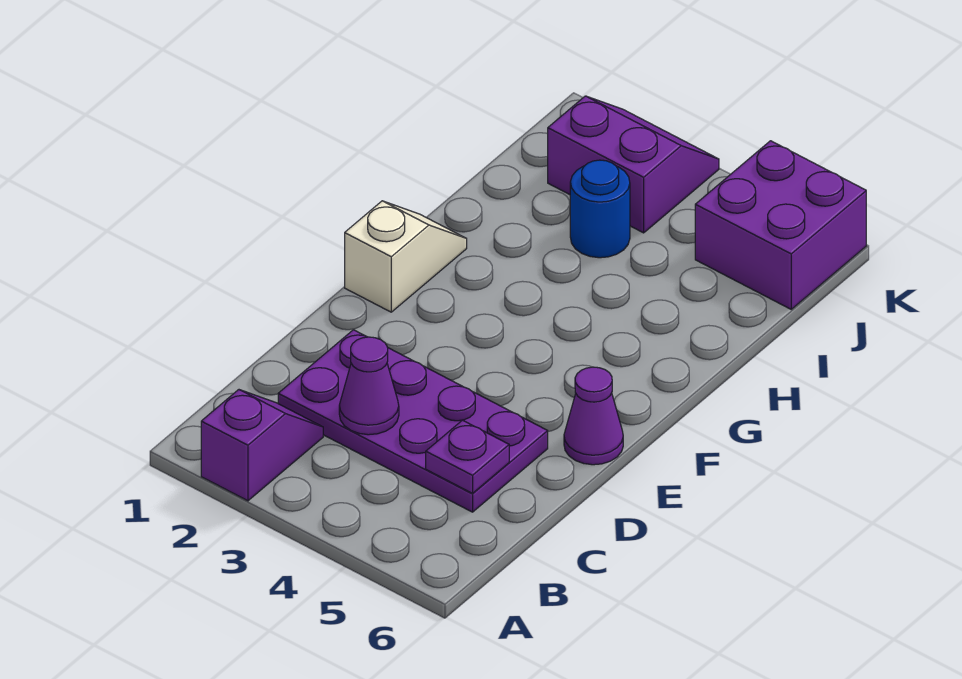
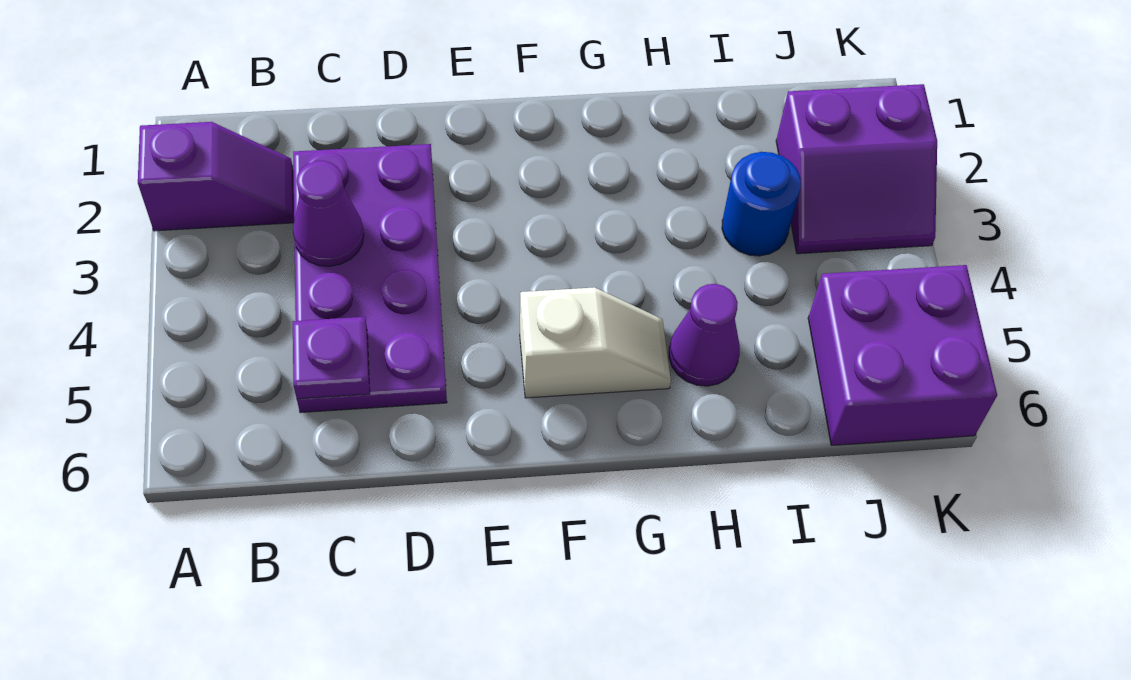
purple cone E6 level 1 -> purple cone H5 level 1
white slope F1:G1 level 1 top F -> white slope F5:G5 level 1 top F
purple slope J2:K3 level 1 top J -> purple slope J2:K3 level 1 top 2

